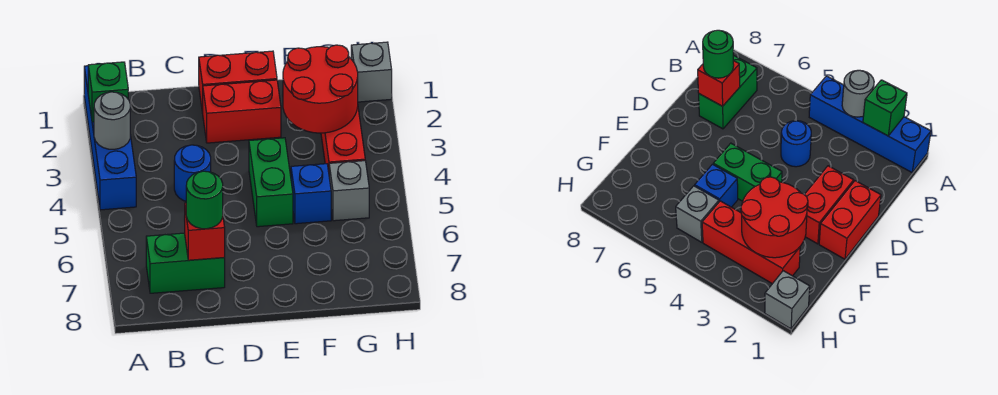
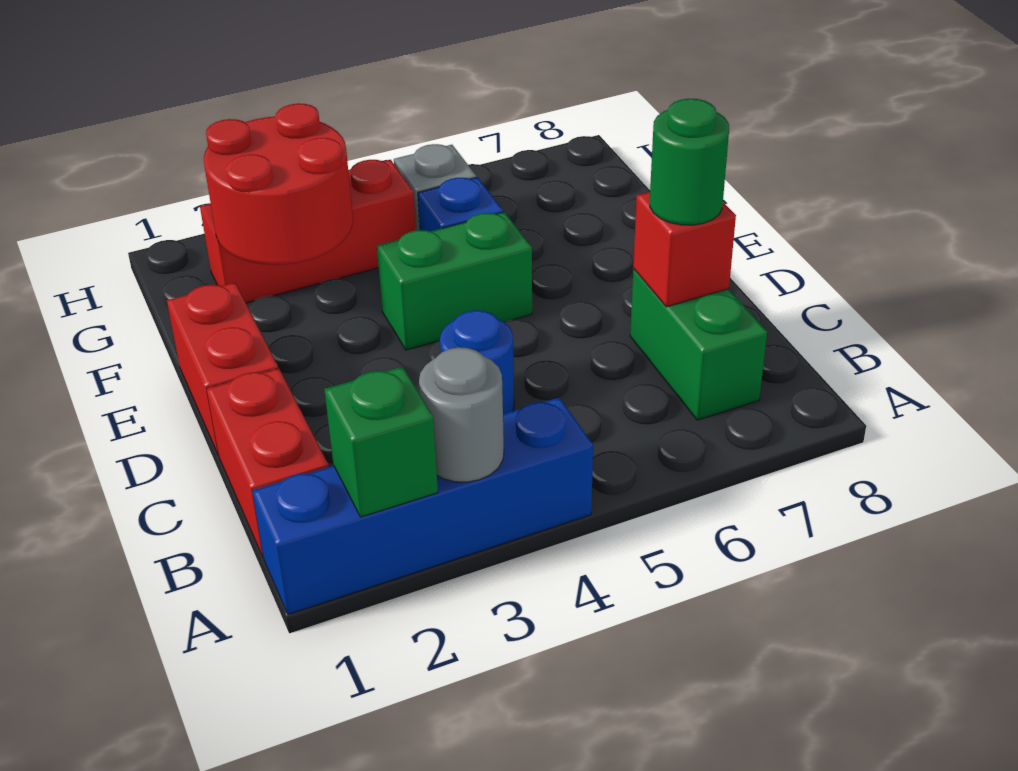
red brick D2:E2 level 1 -> red brick B1:C1 level 1
grey brick H1 level 1 -> none

